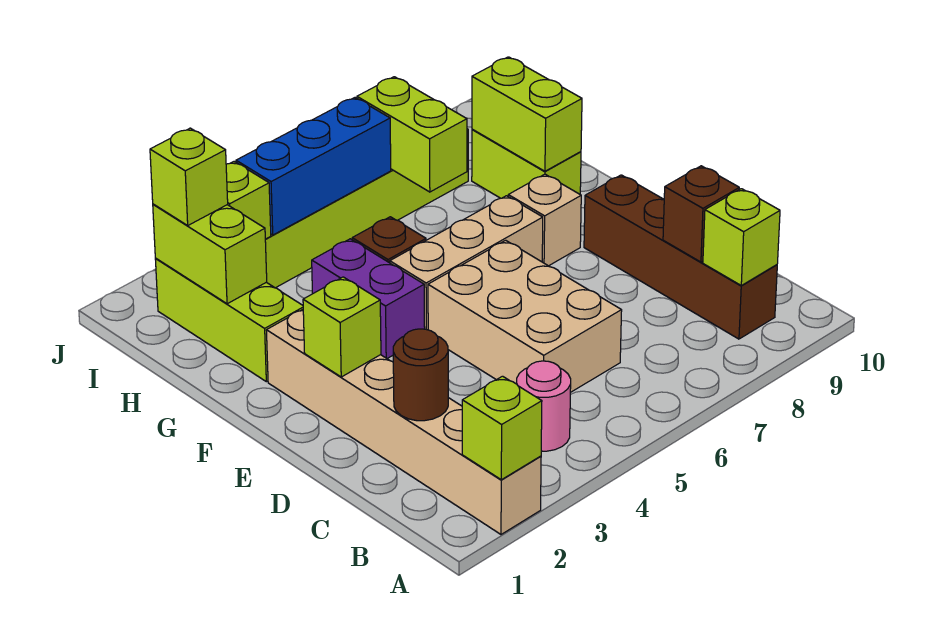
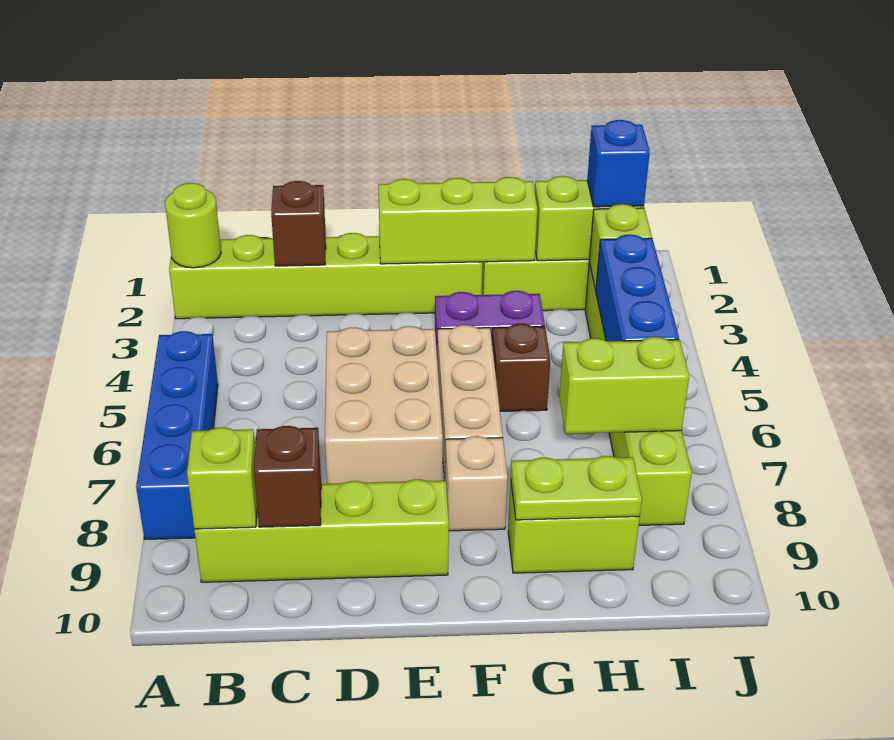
tan brick A2:F2 level 1 -> lime brick A2:F2 level 1
lime brick A2 level 2 -> lime round brick A2 level 2
none -> blue brick A5:A8 level 1
pink round brick B4 level 1 -> none
brown brick B9:E9 level 1 -> lime brick B9:E9 level 1
brown round brick C2 level 2 -> brown brick C2 level 2
tan brick C5:E6 level 1 -> tan brick D5:E7 level 1
lime brick E2 level 2 -> lime brick E2:G2 level 2
lime brick G9:H9 level 2 -> lime plate G9:H9 level 2
lime brick I2 level 3 -> blue brick I2 level 3

